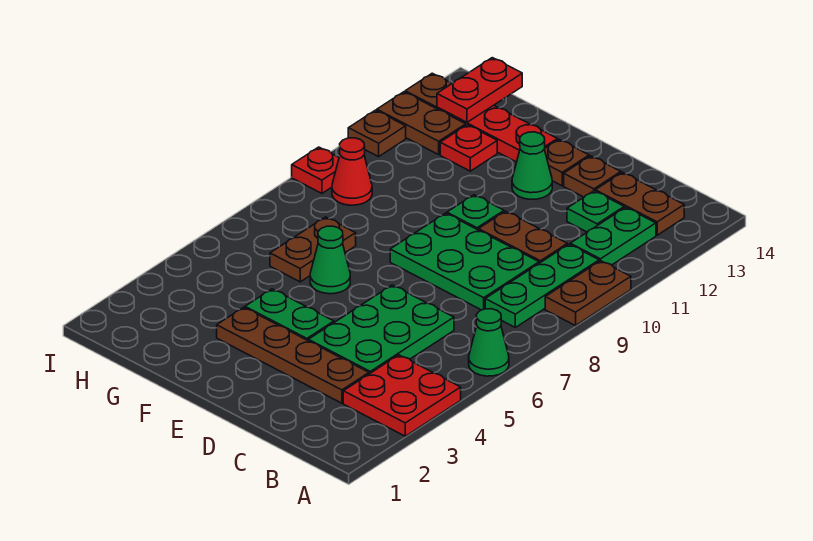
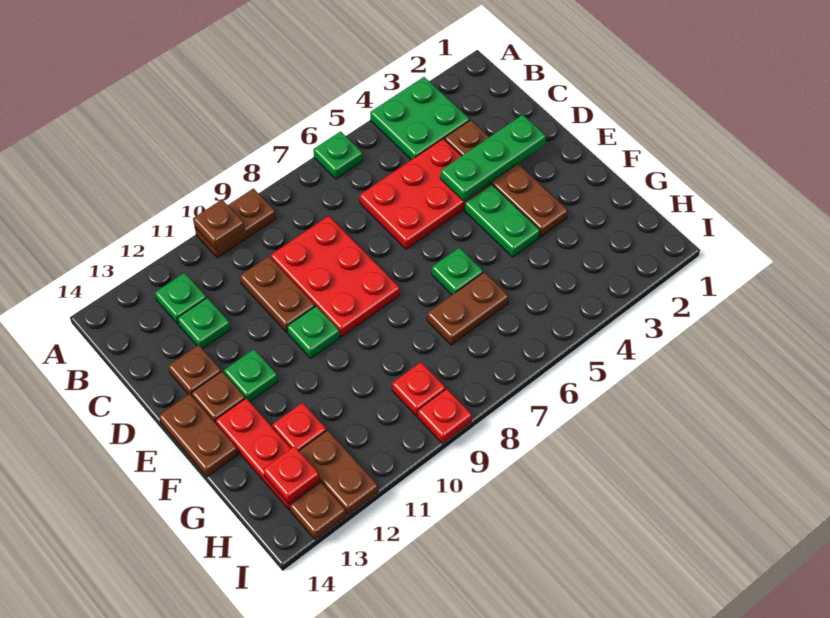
red plate A3:B4 level 1 -> green plate A3:B4 level 1
green cone A6 level 1 -> green plate A6 level 1
green plate B8:B10 level 1 -> green plate D2:D4 level 2
green plate B11:B12 level 1 -> green plate B12 level 1
brown plate B13:C13 level 1 -> brown plate E14:F14 level 1
green plate C4:D6 level 1 -> red plate C4:D6 level 1
green plate C8:E9 level 1 -> red plate C8:E9 level 1
green cone E12 level 1 -> green plate E12 level 1
green cone F6 level 1 -> green plate F6 level 1
red cone H9 level 1 -> red plate H9 level 1
red plate H13:H14 level 2 -> red plate H13 level 2
brown plate I11 level 1 -> brown plate A10 level 2

